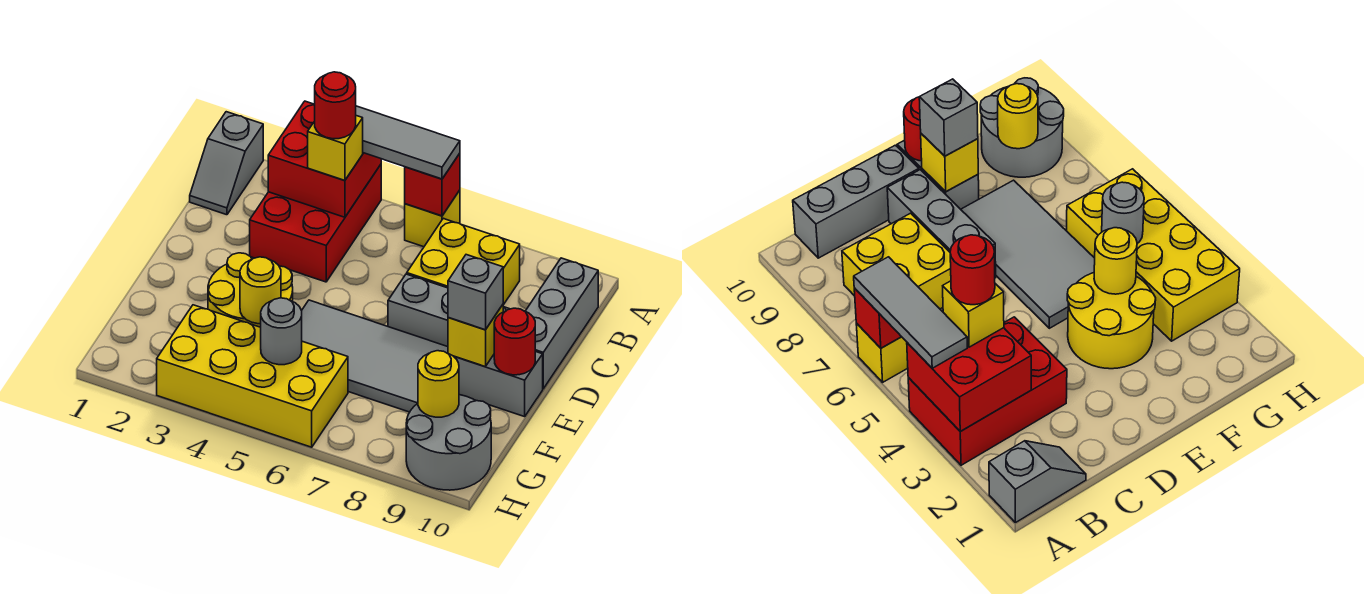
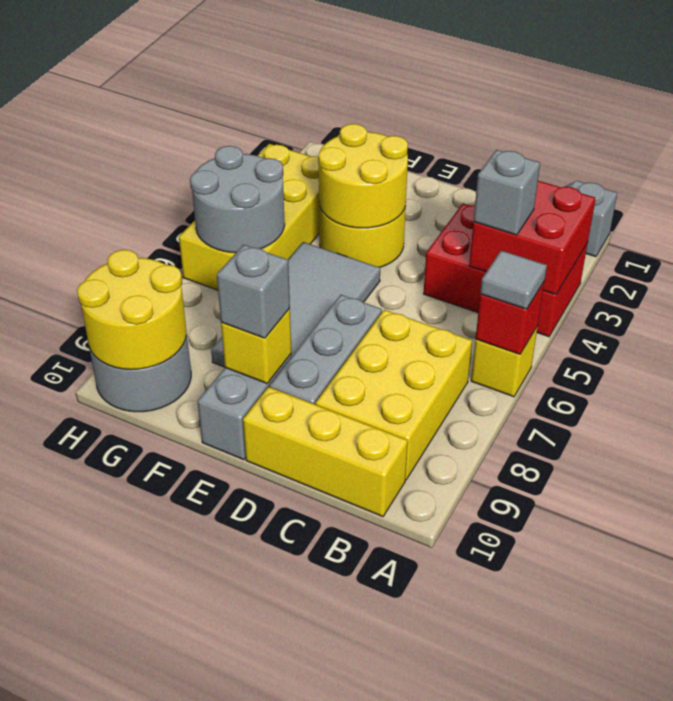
grey tile A4:A6 level 3 -> grey tile A6 level 3
yellow brick B4 level 3 -> grey brick B4 level 3
red round brick B4 level 4 -> none
yellow brick B7:C8 level 1 -> yellow brick B7:C9 level 1
grey brick B10:D10 level 1 -> yellow brick B10:D10 level 1
red round brick E10 level 2 -> none
yellow round brick F4 level 2 -> yellow round brick E3:F4 level 2
grey round brick G5 level 2 -> grey round brick G5:H6 level 2
yellow round brick G9 level 2 -> yellow round brick G9:H10 level 2

